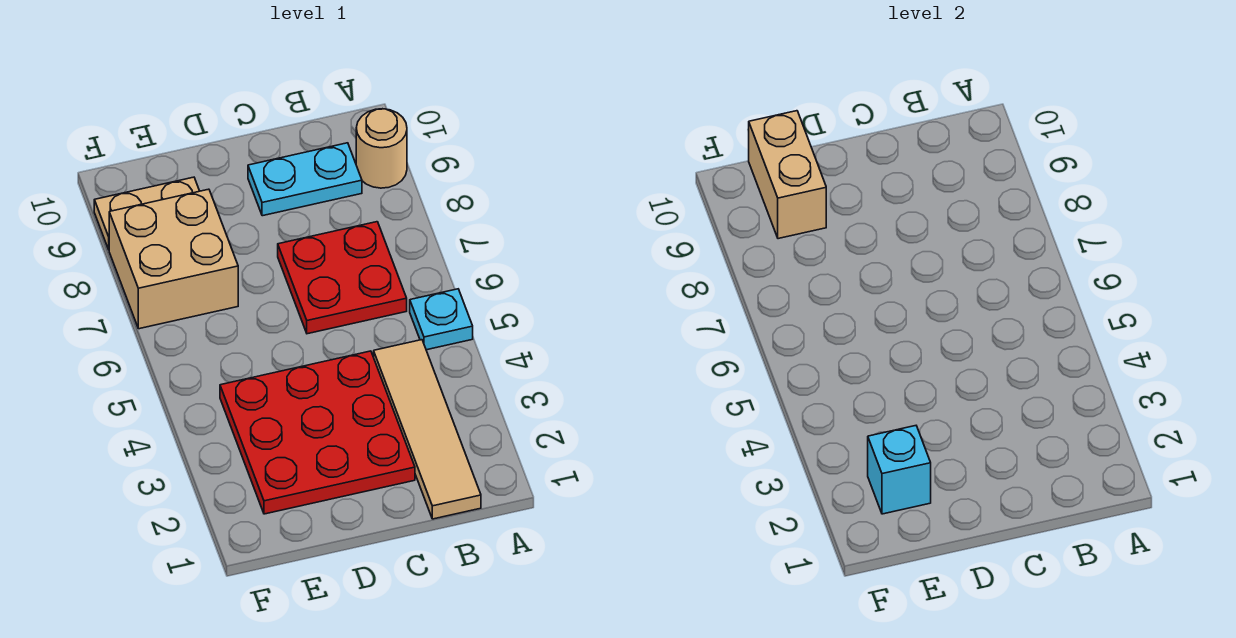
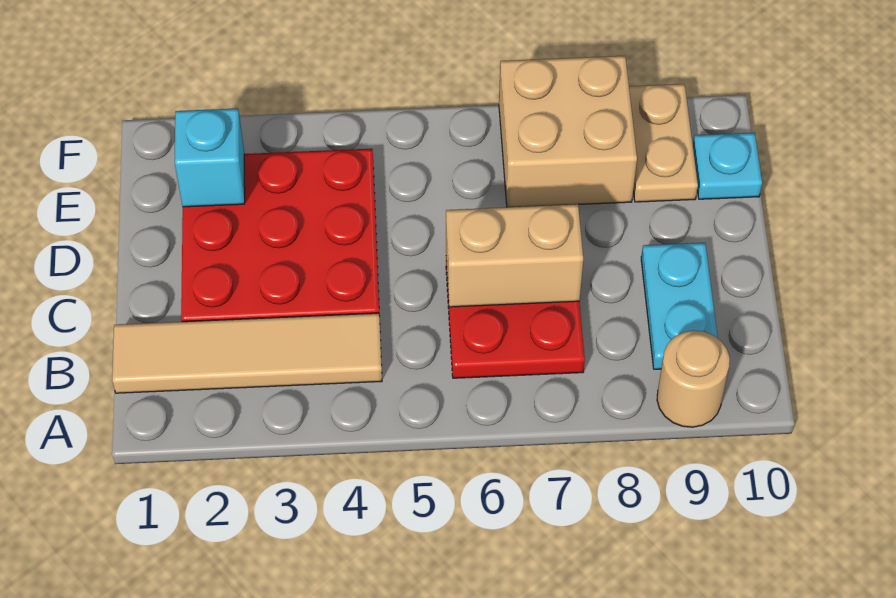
cyan plate A5 level 1 -> cyan plate E10 level 1
tan brick E9:E10 level 2 -> tan brick C6:C7 level 2

